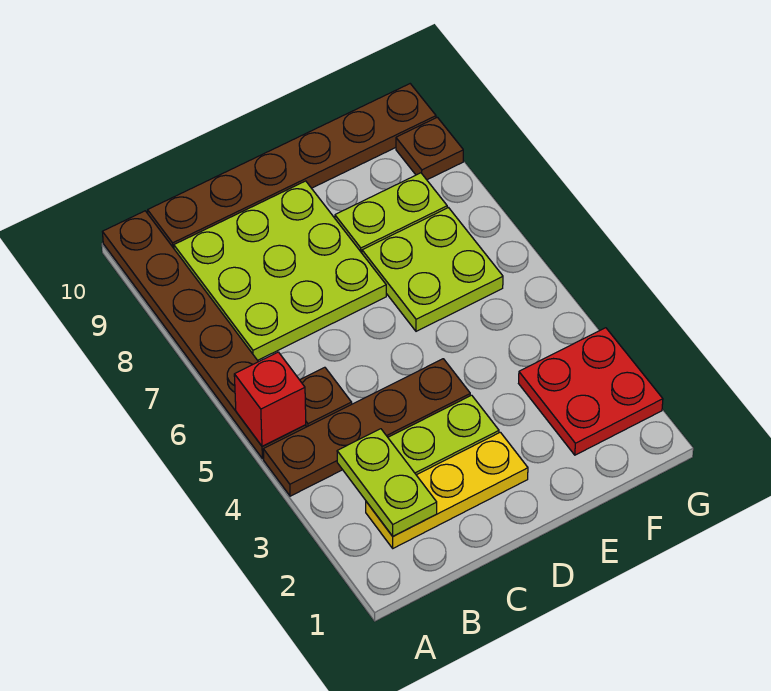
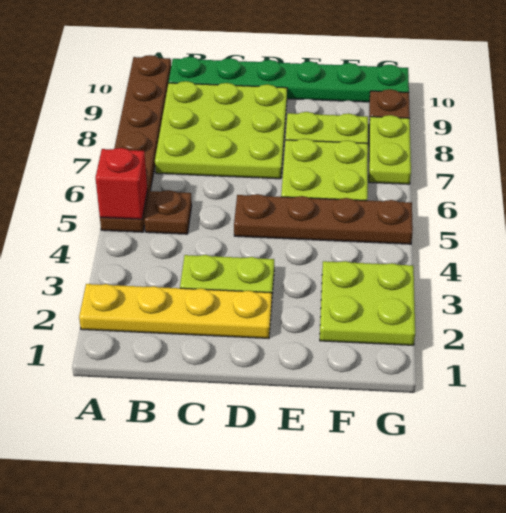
brown plate A4:D4 level 1 -> brown plate D5:G5 level 1
yellow plate B2:D2 level 1 -> yellow plate A2:D2 level 1
lime plate B2:B3 level 2 -> lime plate G7:G8 level 1
brown plate B10:G10 level 1 -> green plate B10:G10 level 1
red plate F2:G3 level 1 -> lime plate F2:G3 level 1

